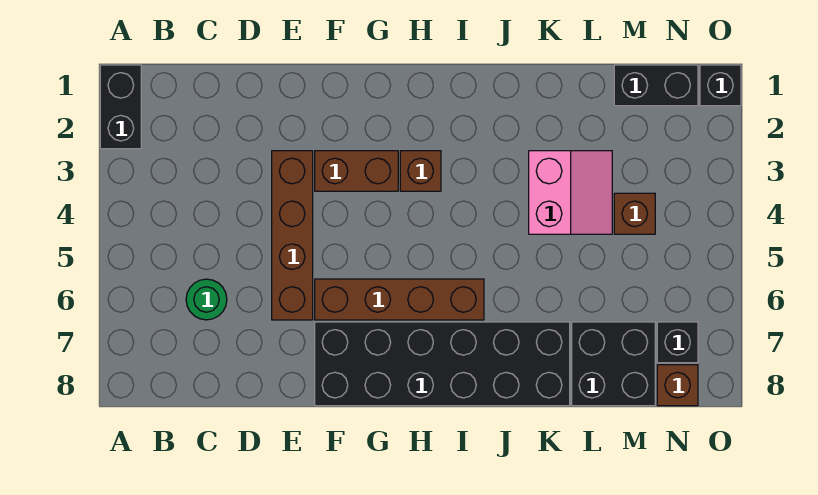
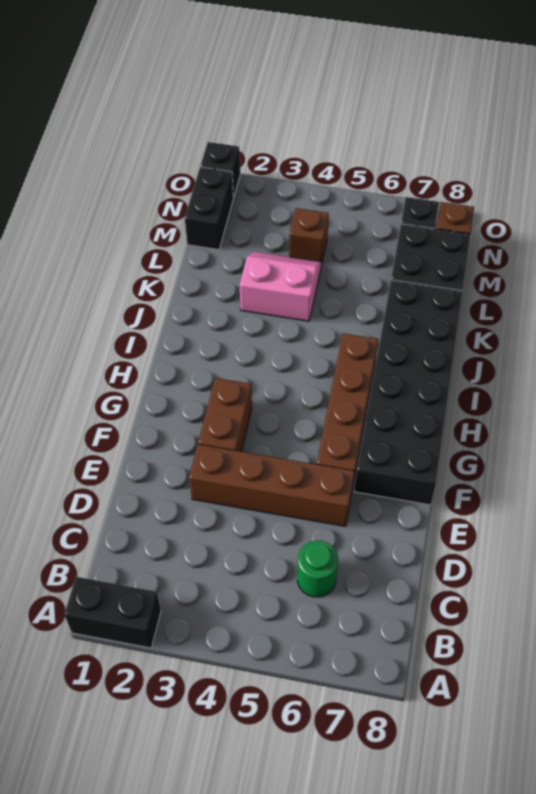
brown brick H3 level 1 -> none

